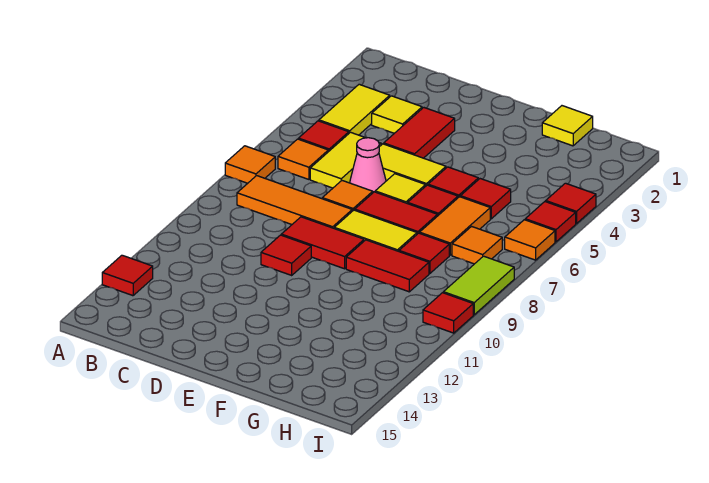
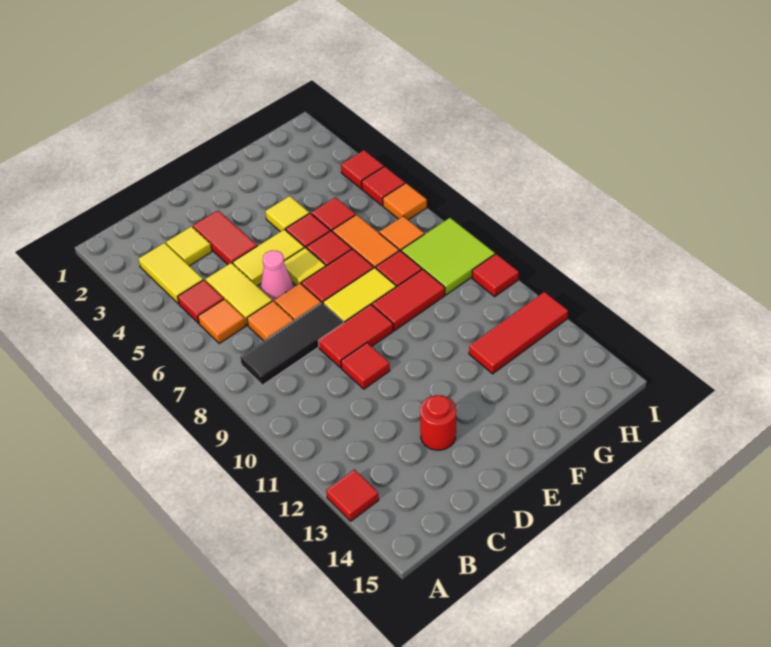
orange tile A7 level 1 -> orange tile C7 level 1
orange tile B8:D8 level 1 -> black tile B8:D8 level 1
none -> red round brick D13 level 1
yellow tile G1 level 1 -> yellow tile F4 level 1
none -> red tile G12:I12 level 1
lime tile I8:I9 level 1 -> lime tile H8:I9 level 1

